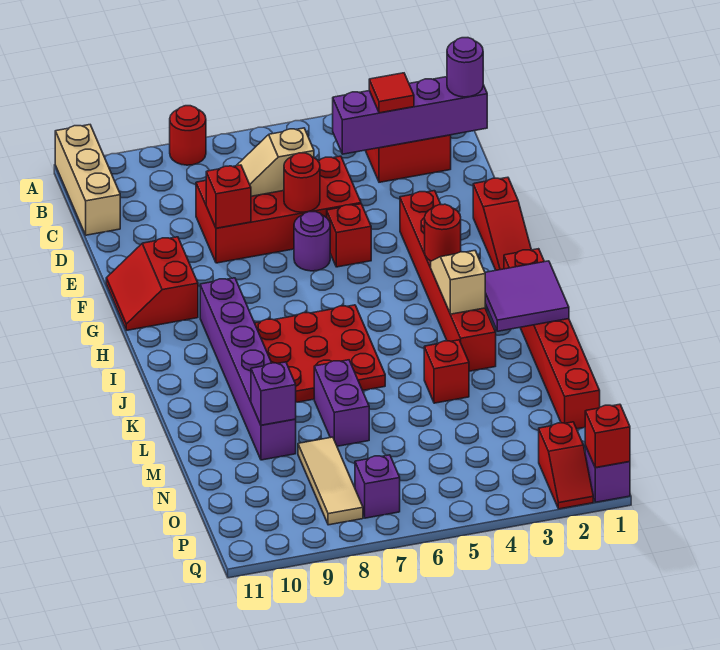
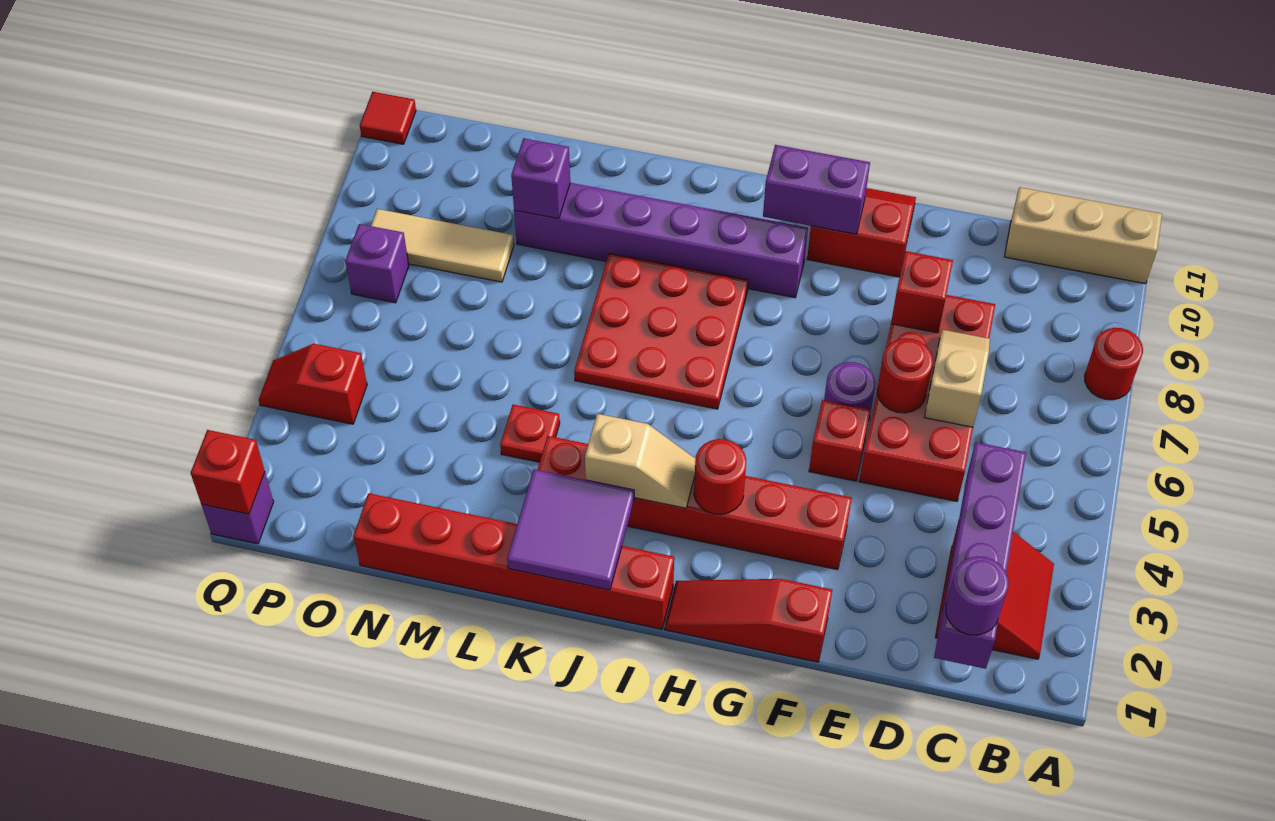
red tile C3 level 3 -> red tile Q11 level 1
red brick L4 level 1 -> red plate L4 level 1
purple brick L7:M7 level 1 -> purple brick G10:H10 level 2
red slope P2:Q2 level 1 top P -> red slope P4:Q4 level 1 top P

